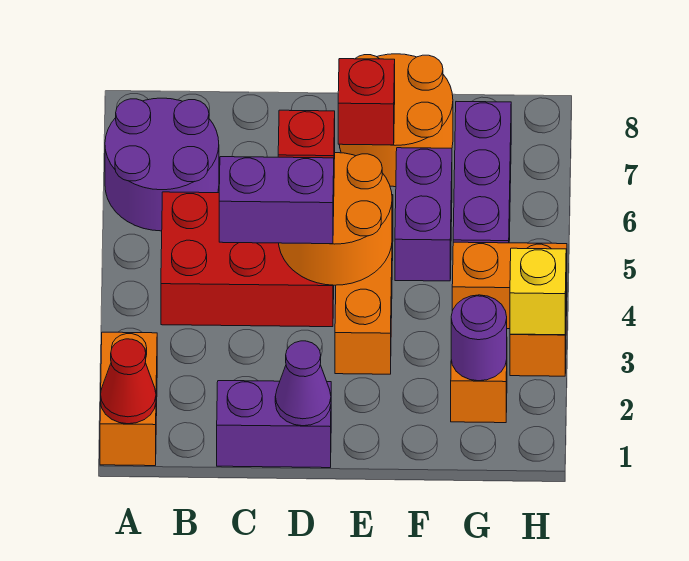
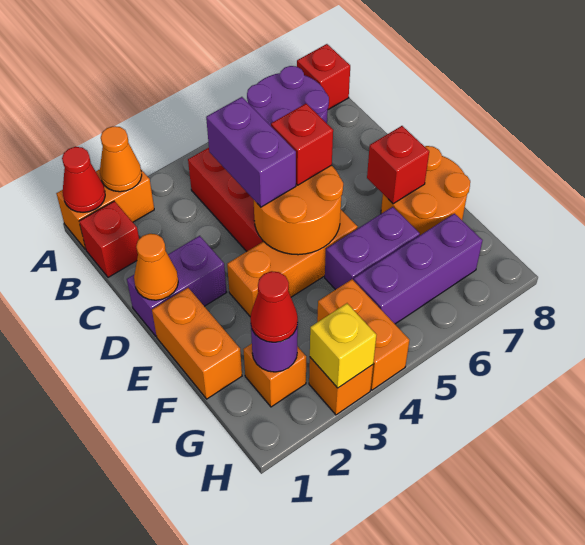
none -> orange cone A2 level 2
none -> red brick A8 level 1
none -> red brick B1 level 1
purple brick C1:D1 level 1 -> purple brick D1:D2 level 1
purple cone D1 level 2 -> orange cone D1 level 2
none -> orange brick E1:F1 level 1
none -> red cone G2 level 3

